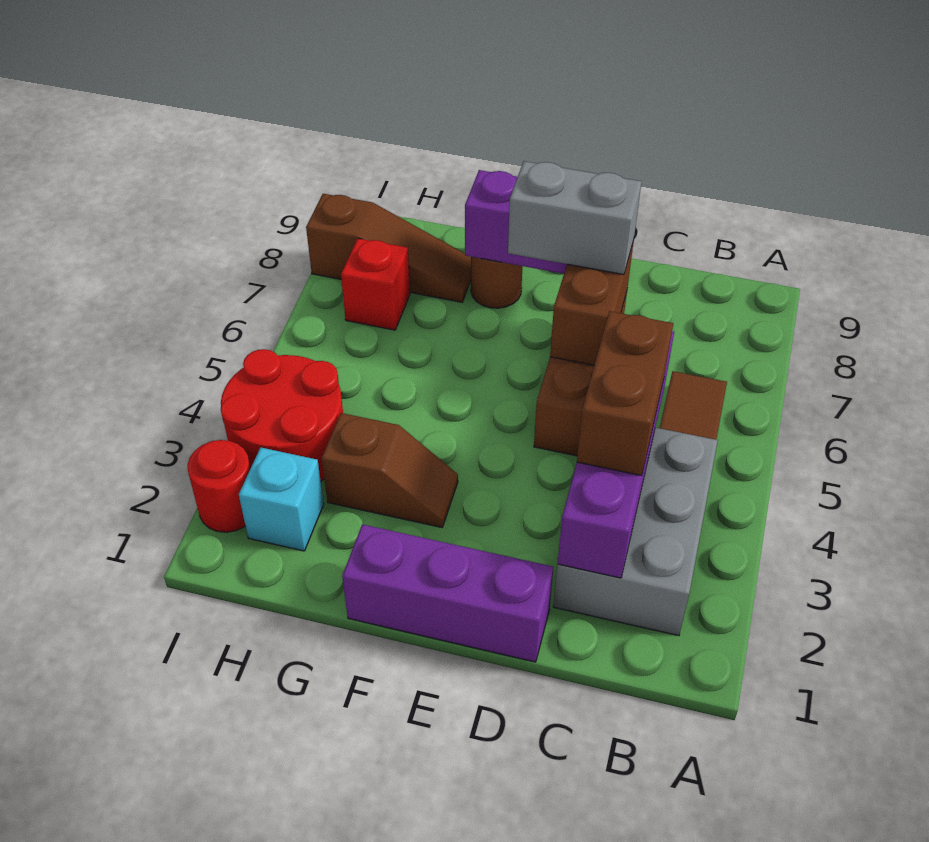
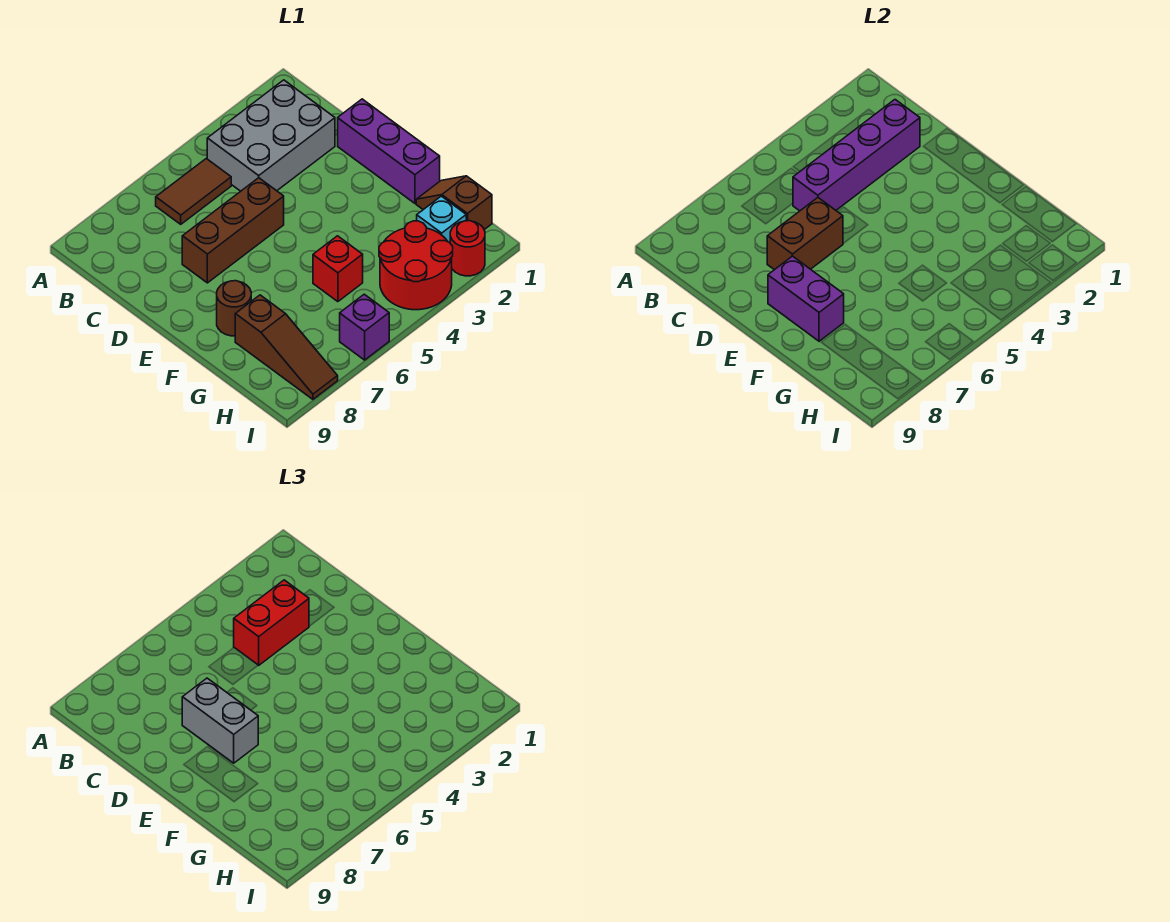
brown brick C3:C4 level 3 -> red brick C3:C4 level 3
brown slope F3:G3 level 1 top G -> brown slope G1:H1 level 1 top H
brown slope G8:I8 level 1 top I -> brown slope G8:I8 level 1 top G
red brick H7 level 1 -> red brick G5 level 1
none -> purple brick I6 level 1

